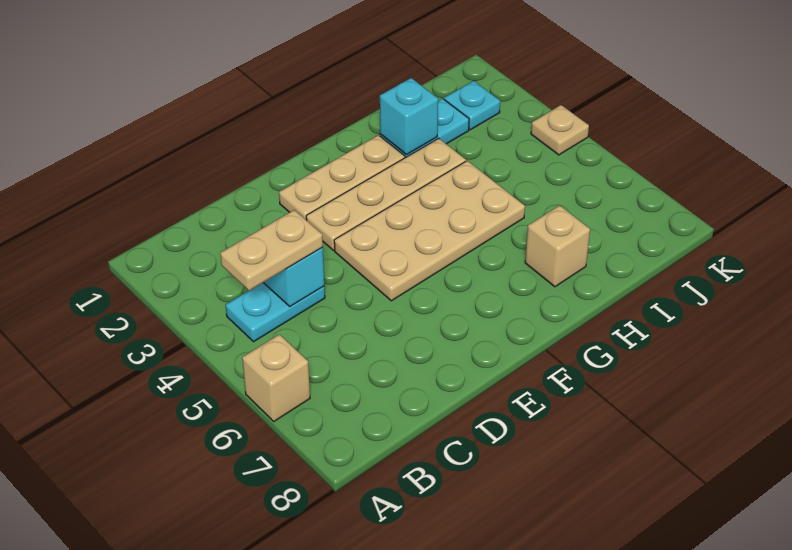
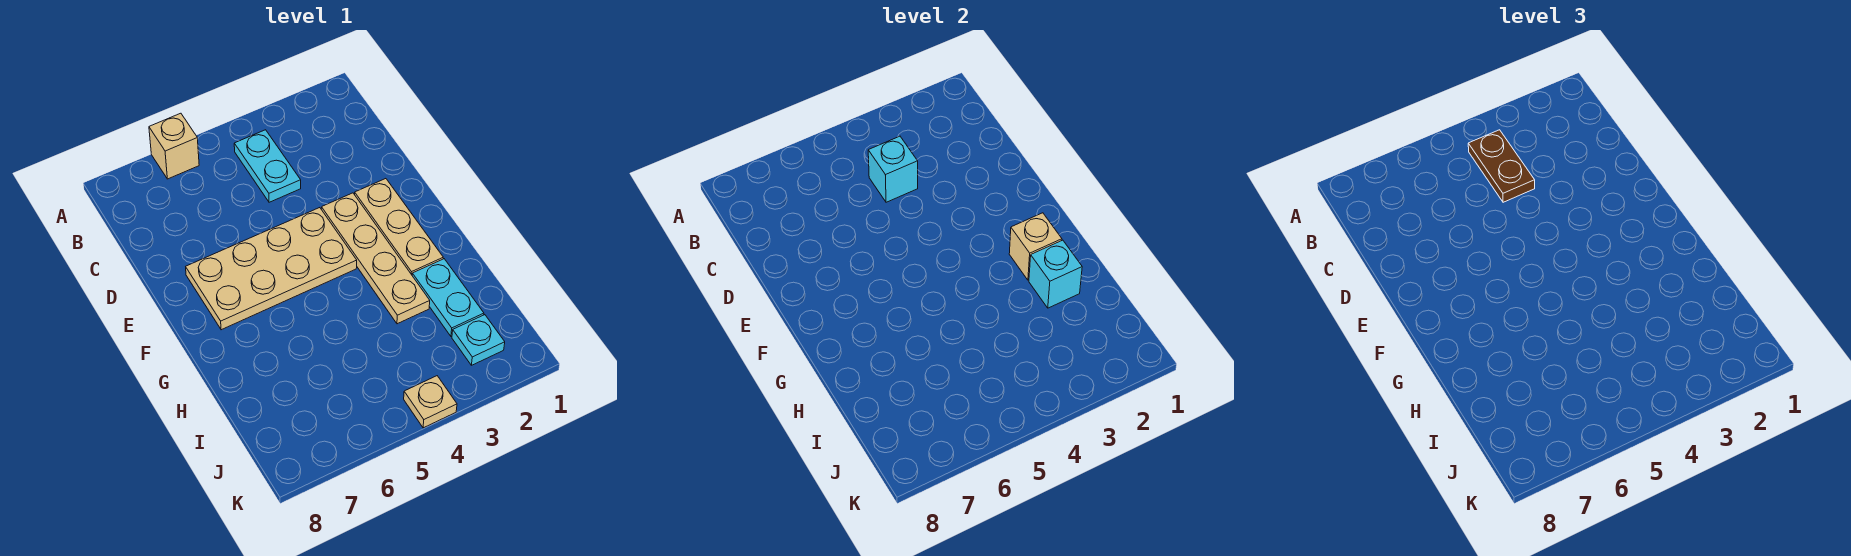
tan plate B4:C4 level 3 -> brown plate B4:C4 level 3
tan plate E4:H5 level 1 -> tan plate E4:F7 level 1
tan brick H7 level 1 -> tan brick G2 level 2

